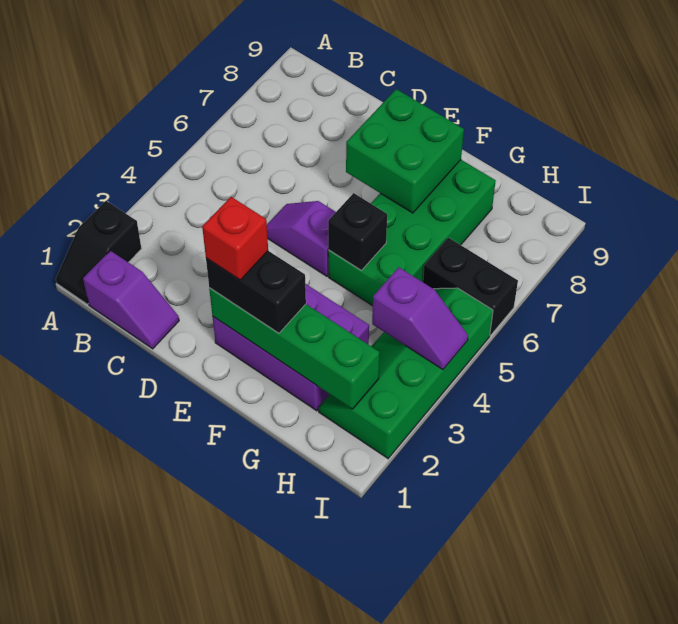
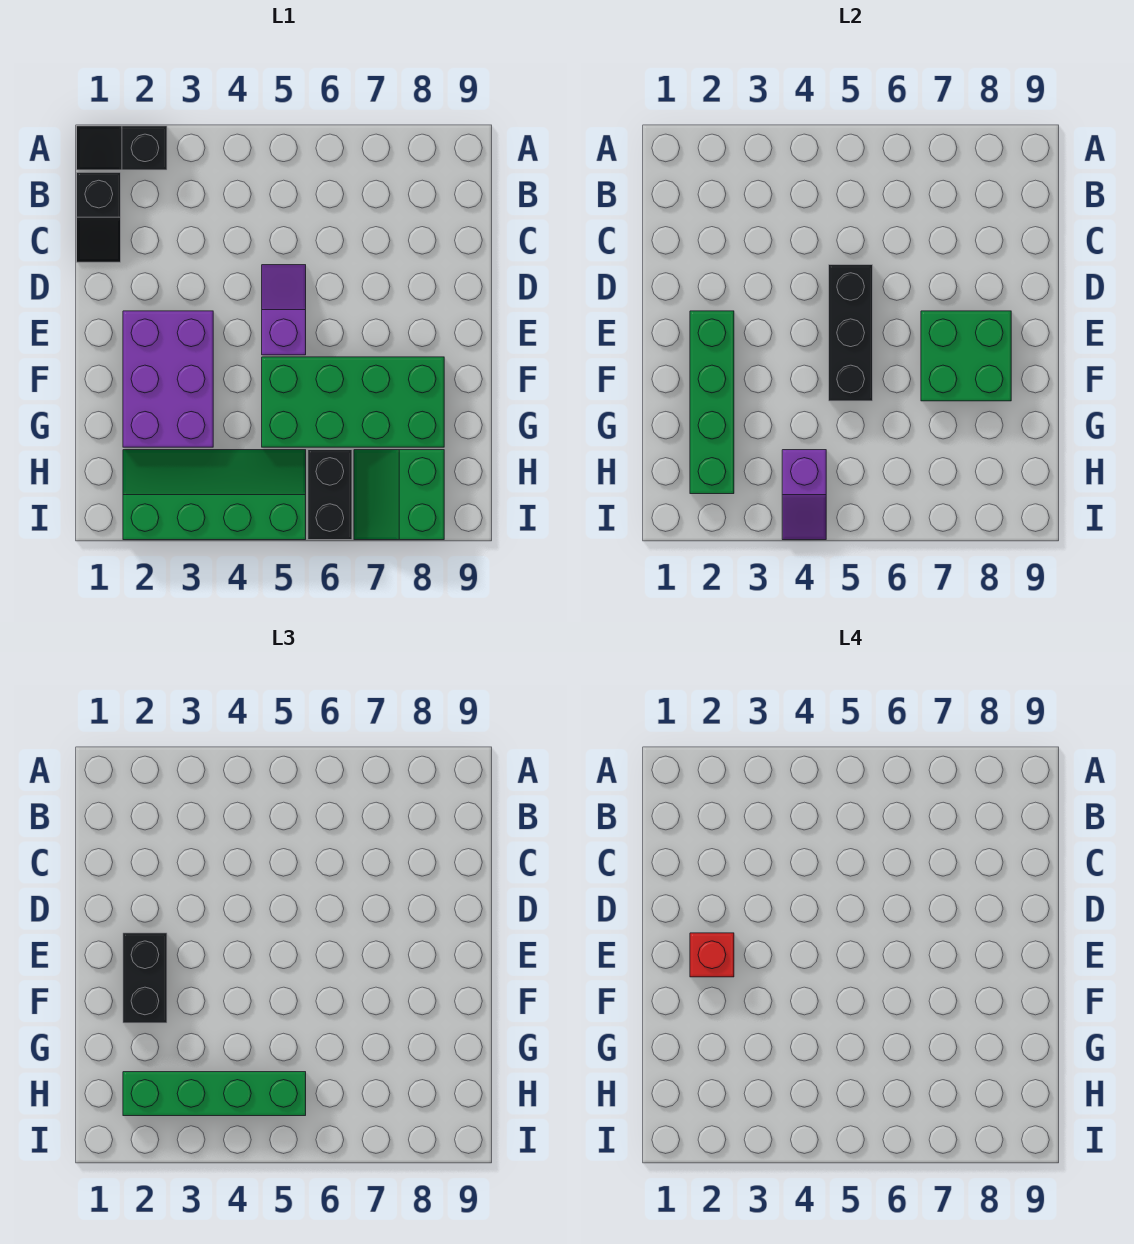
purple slope B1:C1 level 1 top B -> black slope B1:C1 level 1 top B
black brick F5 level 2 -> black brick D5:F5 level 2
none -> green brick H2:H5 level 3
none -> green slope H7:I8 level 1 top 8

